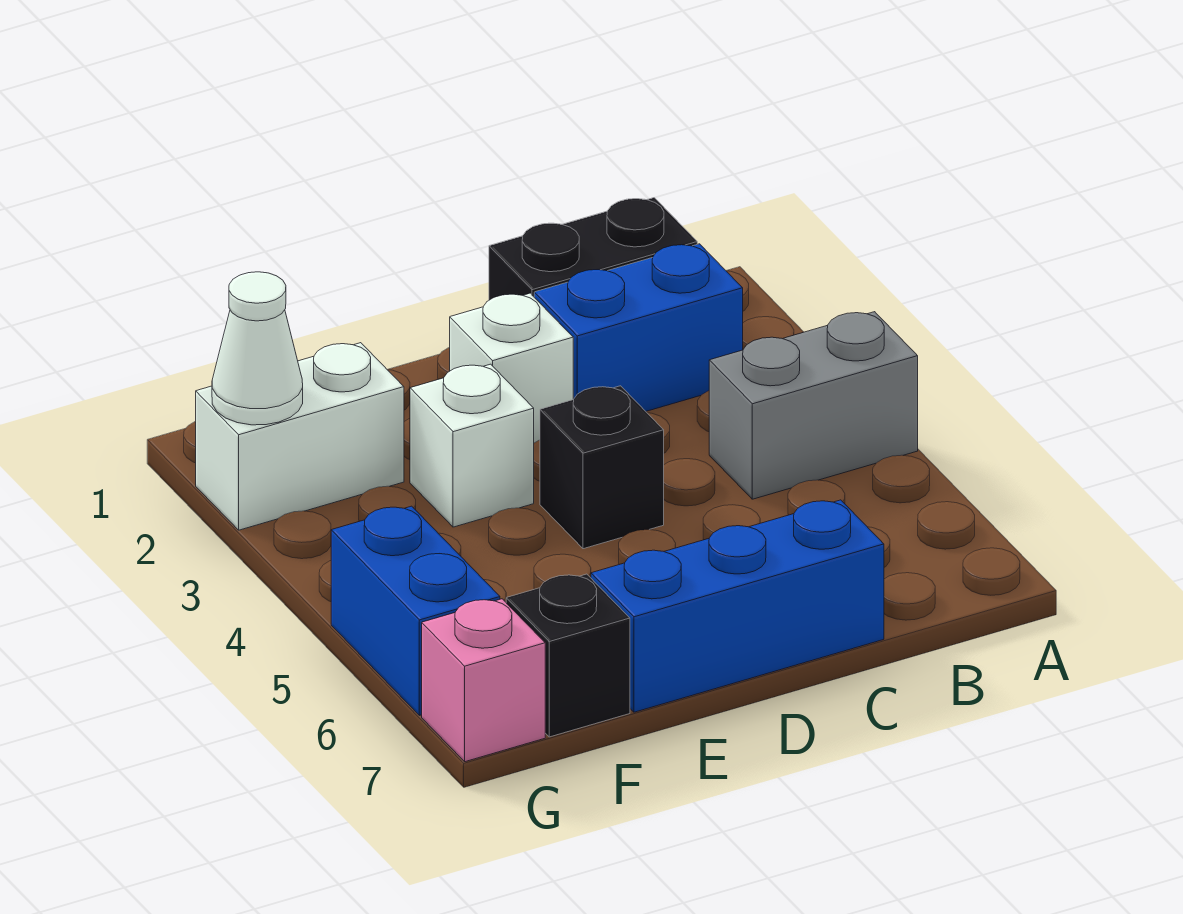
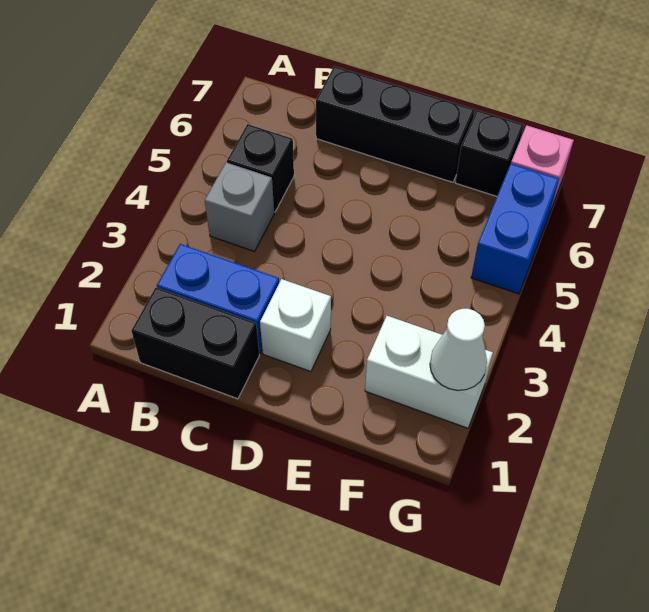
grey brick A4:B4 level 1 -> grey brick B4 level 1
blue brick C7:E7 level 1 -> black brick C7:E7 level 1
black brick D4 level 1 -> black brick B5 level 1
white brick E3 level 1 -> none

